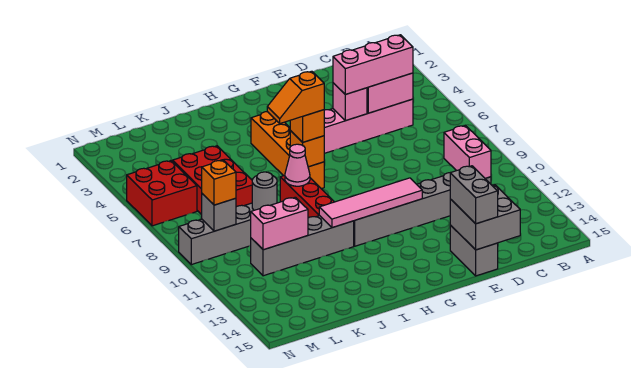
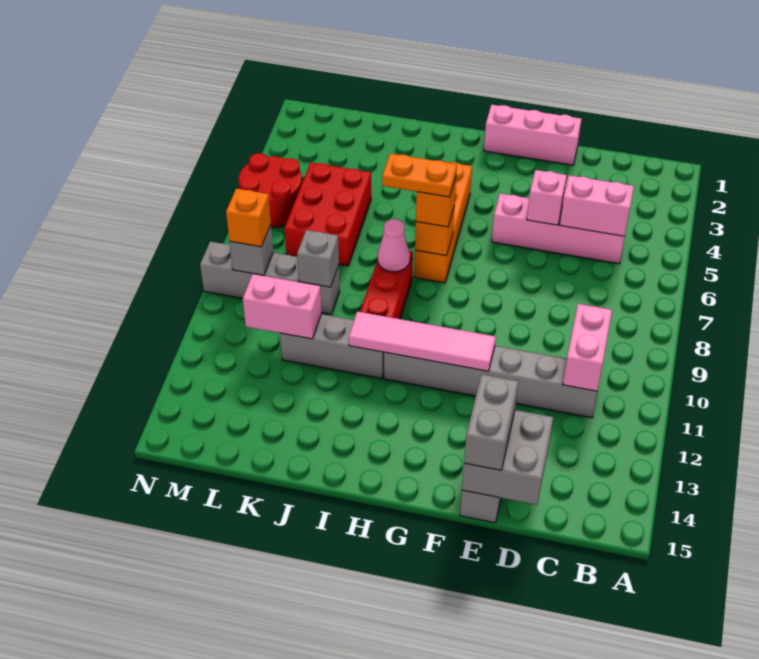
pink brick C5:E5 level 3 -> pink brick E1:G1 level 1
orange slope H7:I7 level 4 top H -> orange plate H7:I7 level 4
grey brick I11:L11 level 1 -> grey brick I11:K11 level 1
grey round brick K9 level 2 -> grey brick K9 level 2
red brick M5:N6 level 1 -> red round brick M5:N6 level 1

